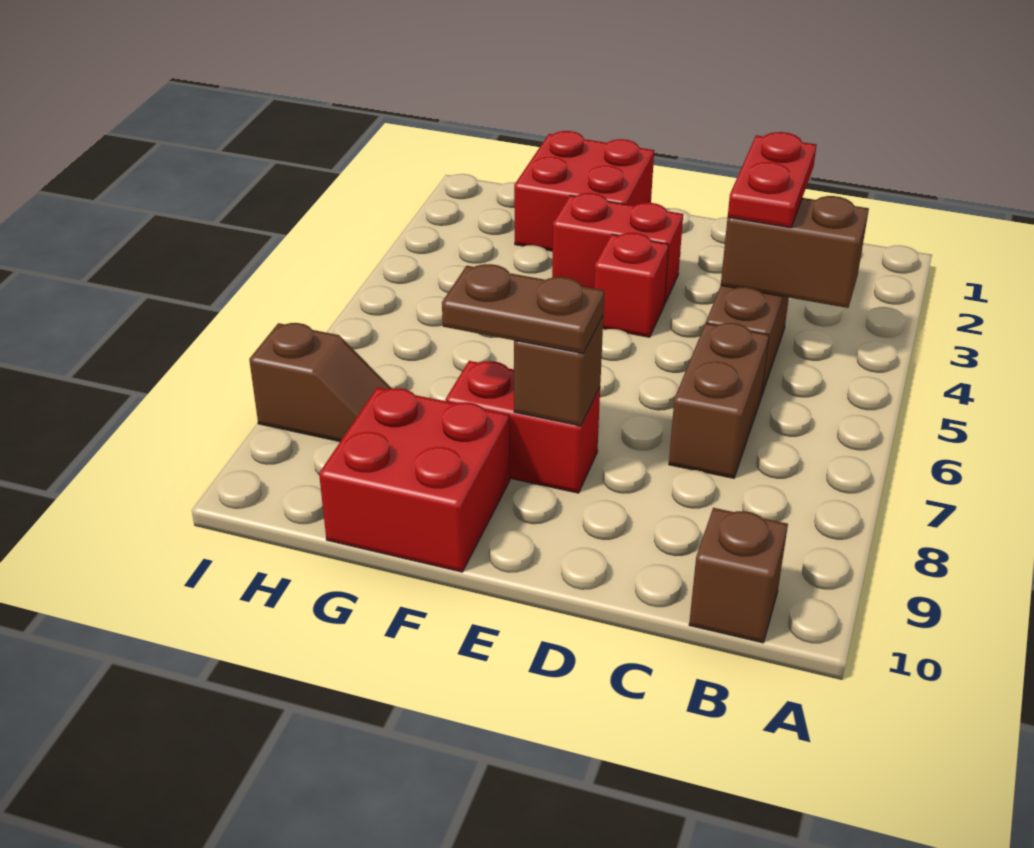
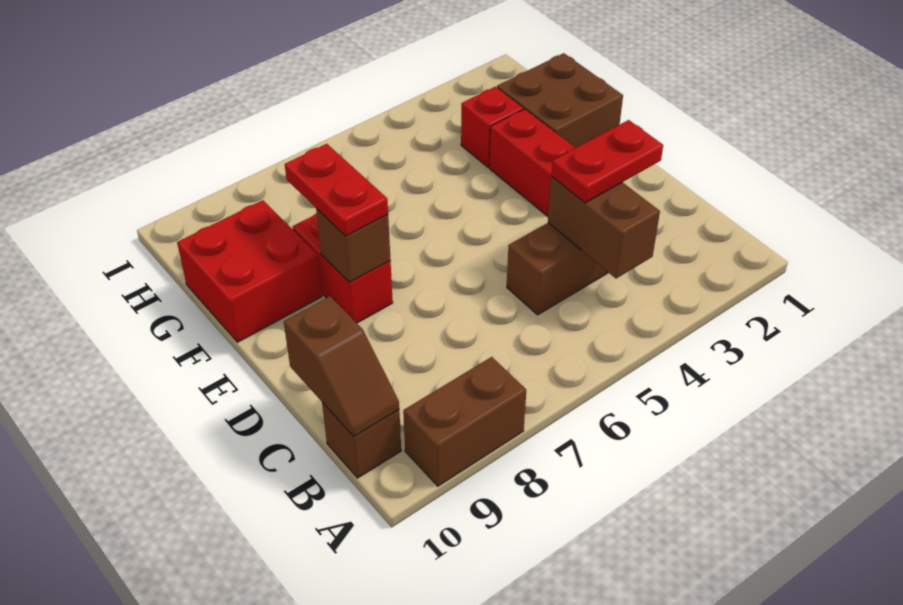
brown brick C6:C7 level 1 -> brown brick A8:A9 level 1
red brick E4 level 1 -> red brick G3 level 1
brown plate E8:F8 level 3 -> red plate E8:F8 level 3
red brick F1:G2 level 1 -> brown brick F1:G2 level 1
brown slope H8:I8 level 1 top I -> brown slope B10:C10 level 2 top C

